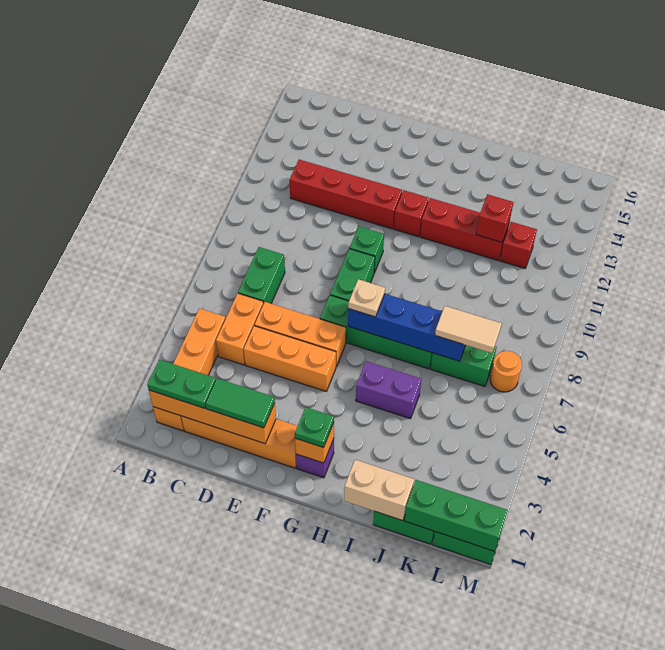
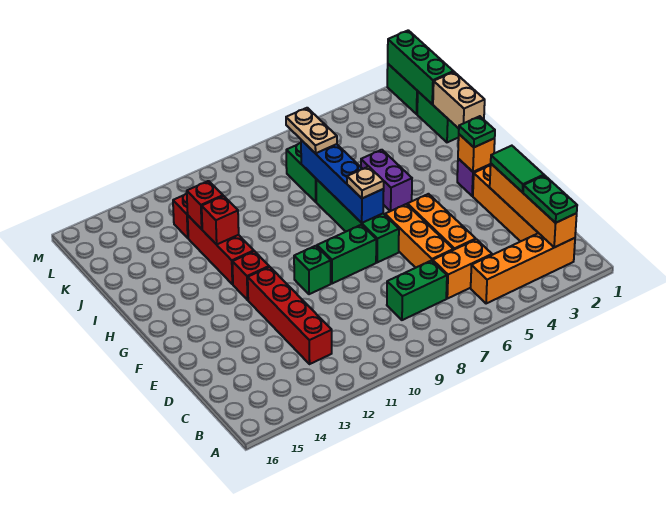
none -> red brick I12 level 2
tan tile J7:K7 level 3 -> tan plate J7:K7 level 3
orange round brick L7 level 1 -> none

